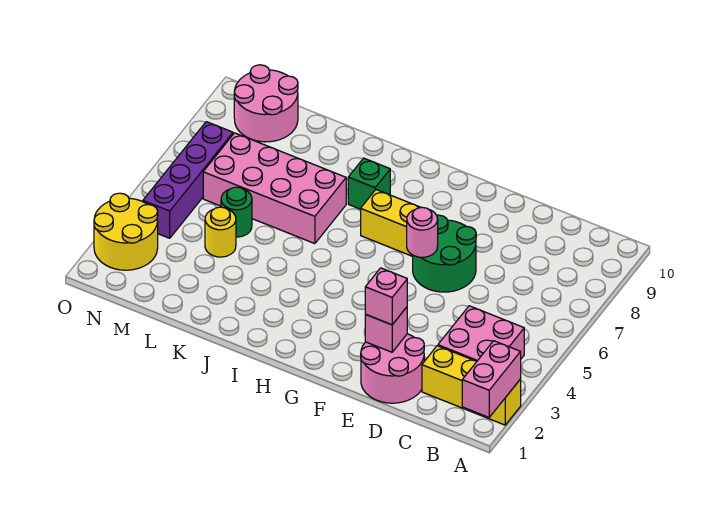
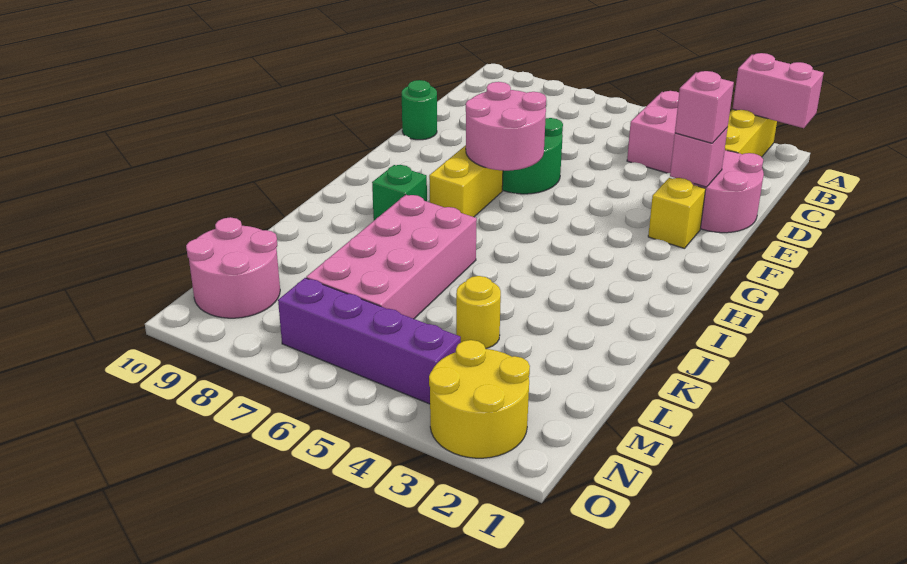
none -> yellow brick F2 level 1
pink round brick F6 level 2 -> pink round brick F6:G7 level 2
green round brick L5 level 1 -> green round brick E10 level 1

